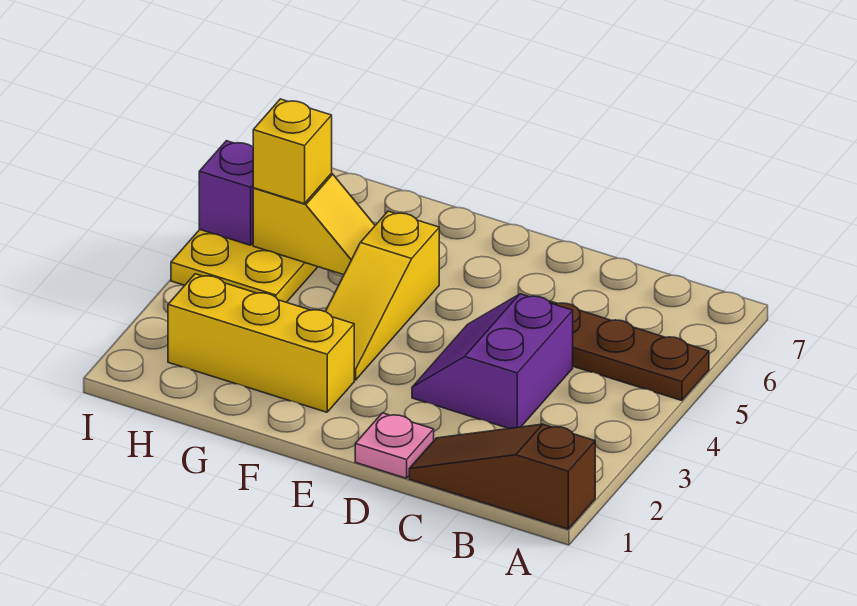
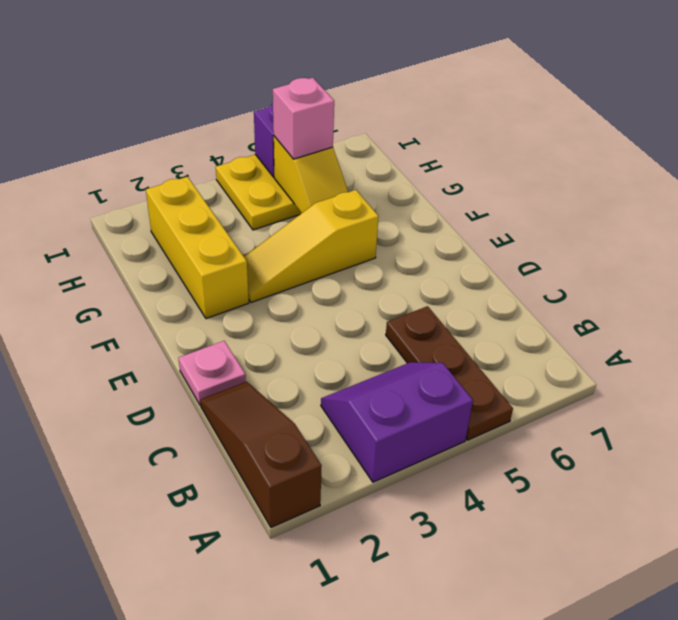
purple slope C3:D4 level 1 top C -> purple slope A3:B4 level 1 top A
yellow brick H5 level 3 -> pink brick H5 level 3

